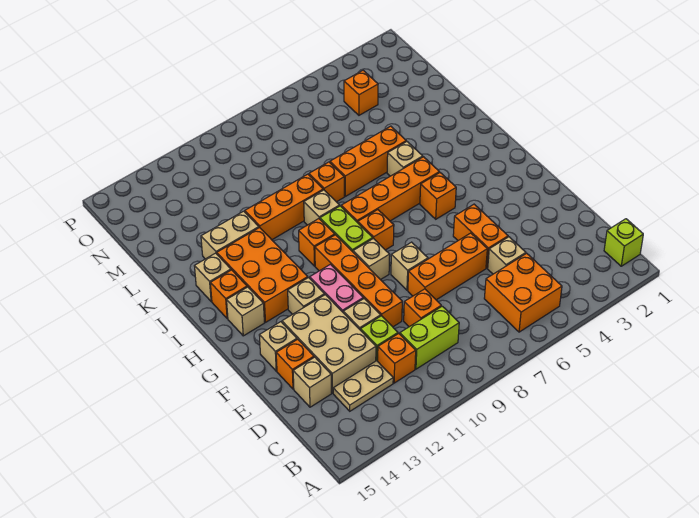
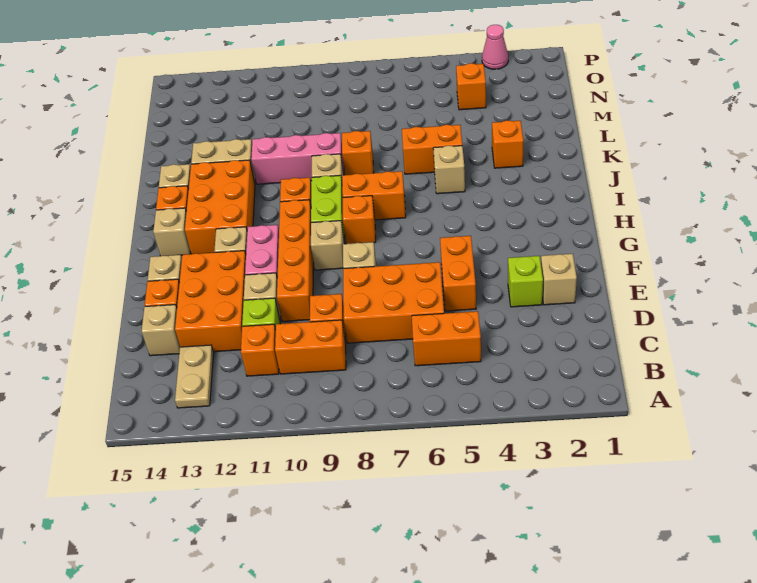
lime brick B1 level 1 -> lime brick E3 level 1
orange brick B5:C6 level 1 -> orange brick C5:C6 level 1
lime brick C9:C10 level 1 -> orange brick C9:C10 level 1
tan plate C12:C13 level 1 -> tan plate B13:C13 level 1
tan brick D5 level 1 -> tan brick E2 level 1
tan brick D12:F13 level 1 -> orange brick D12:F13 level 1
orange brick E6:E8 level 1 -> orange brick D6:E8 level 1
orange brick H5 level 1 -> orange brick K3 level 1
orange brick I5:I8 level 1 -> orange brick I7:I8 level 1
orange brick K5:K7 level 1 -> orange brick K5:K6 level 1
orange brick K9:K11 level 1 -> pink brick K9:K11 level 1
none -> pink cone P3 level 1

